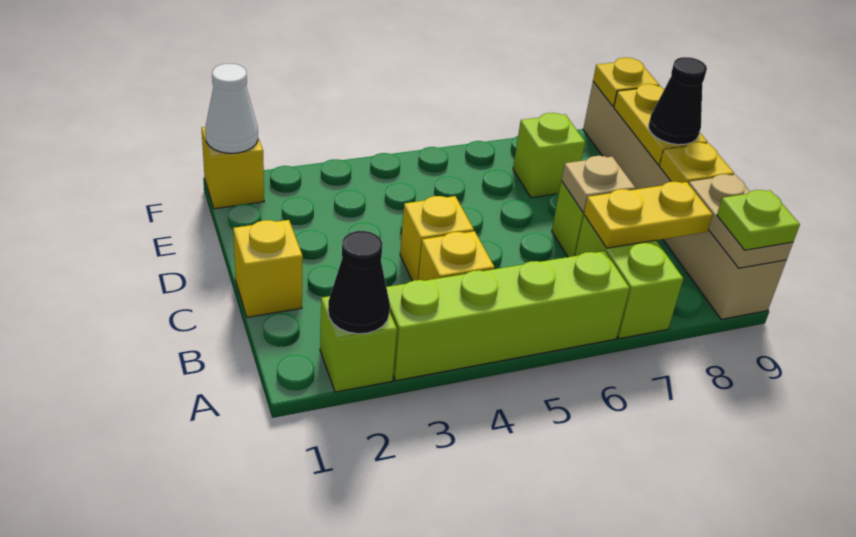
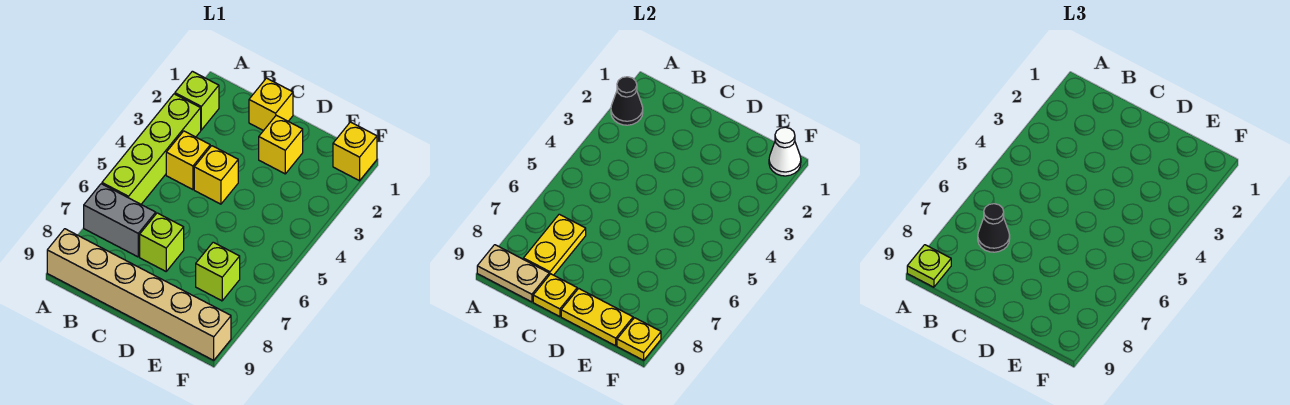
lime brick A7:B7 level 1 -> grey brick A7:B7 level 1
tan plate C7 level 2 -> none
none -> yellow brick D2 level 1
black cone D9 level 3 -> black cone B7 level 3

